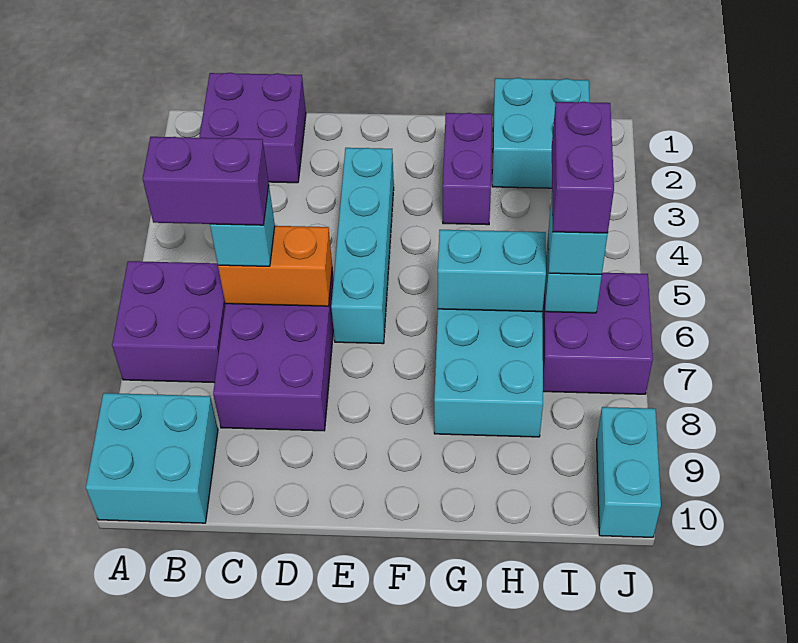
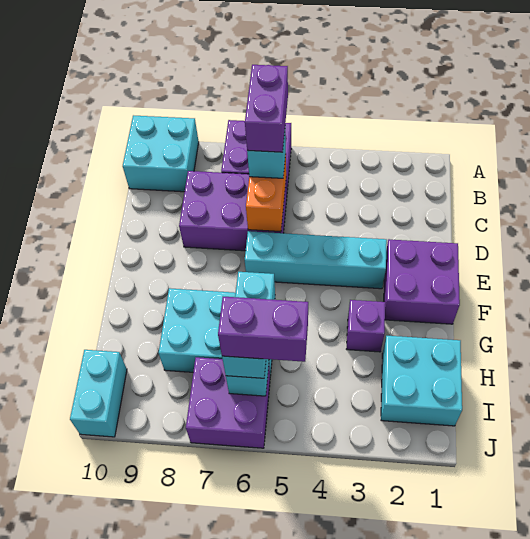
purple brick B1:C2 level 1 -> purple brick E1:F2 level 1
purple brick G2:G3 level 1 -> purple brick G3 level 1
cyan brick J9:J10 level 1 -> cyan brick I10:J10 level 1

